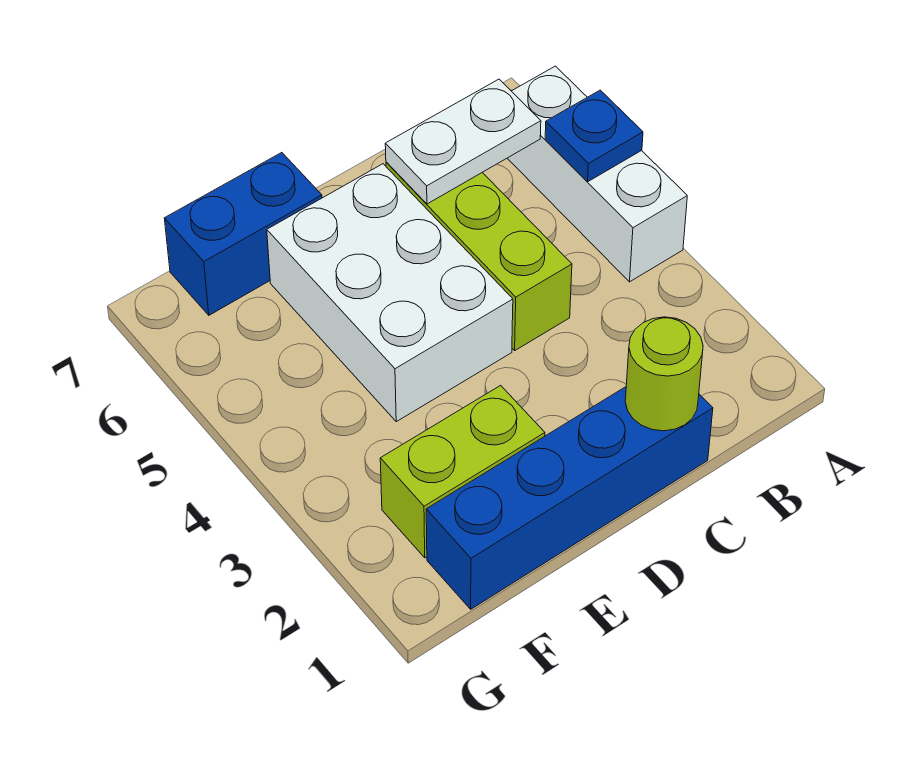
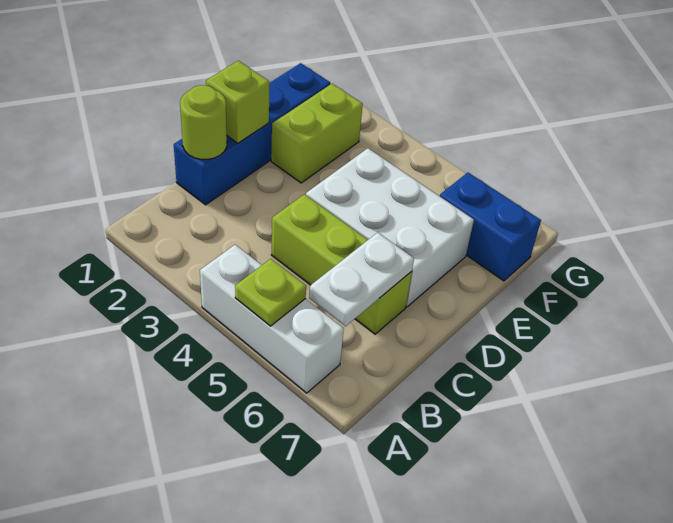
blue plate A5 level 2 -> lime plate A5 level 2
none -> lime brick D1 level 2
blue brick E7:F7 level 1 -> blue brick F6:F7 level 1

